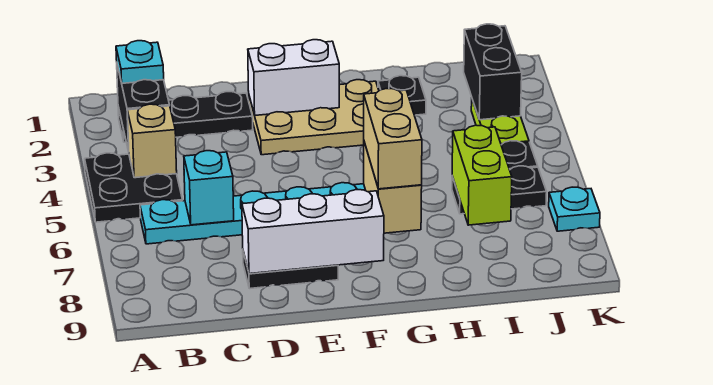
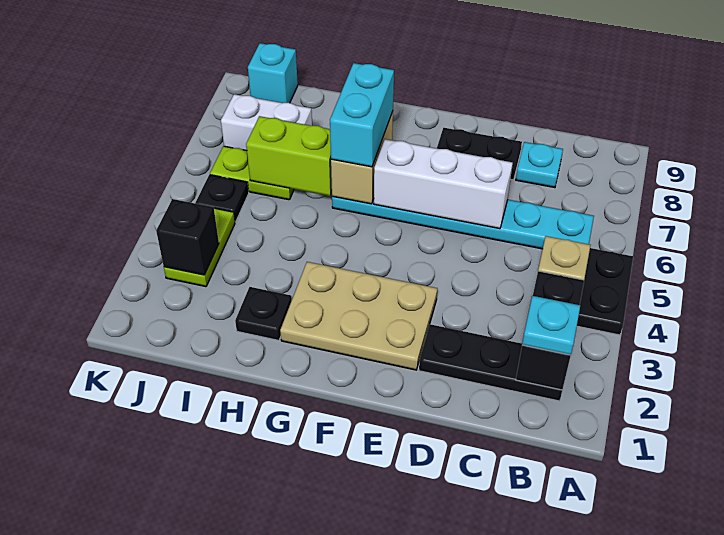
cyan brick C6 level 2 -> cyan brick J9 level 1
white brick D8:F8 level 2 -> white brick D6:F6 level 2
white brick E2:F2 level 2 -> white brick I7:J7 level 1
tan brick G6:G7 level 3 -> cyan brick G6:G7 level 3
black plate I6:J6 level 1 -> lime plate I6:J6 level 1
lime brick I6:I7 level 2 -> lime brick H6:I6 level 2
black brick J2:J3 level 2 -> black brick J3 level 2
cyan plate K7 level 1 -> cyan plate C8 level 1

